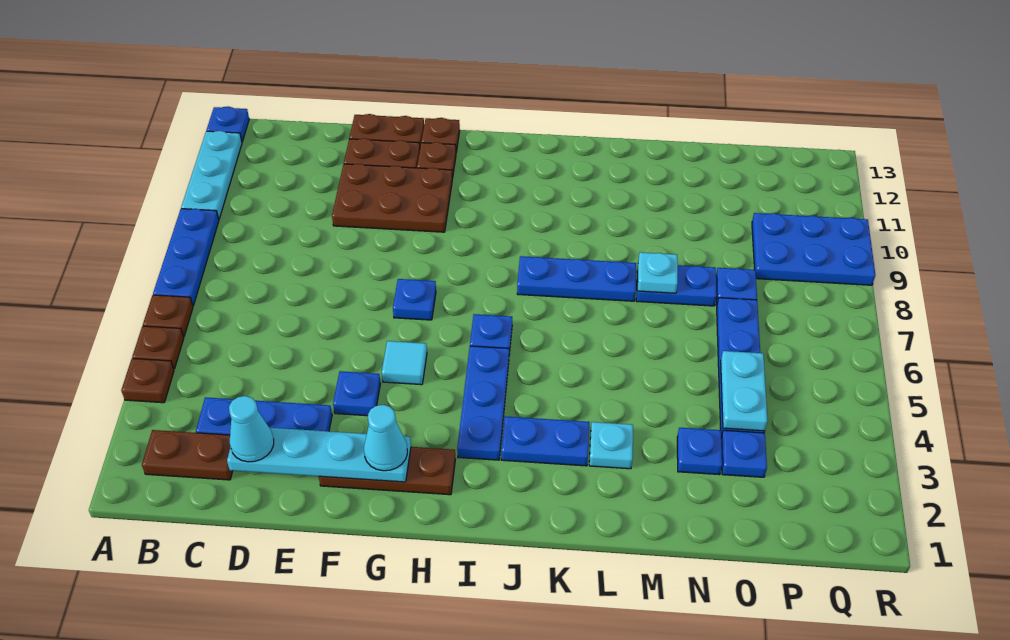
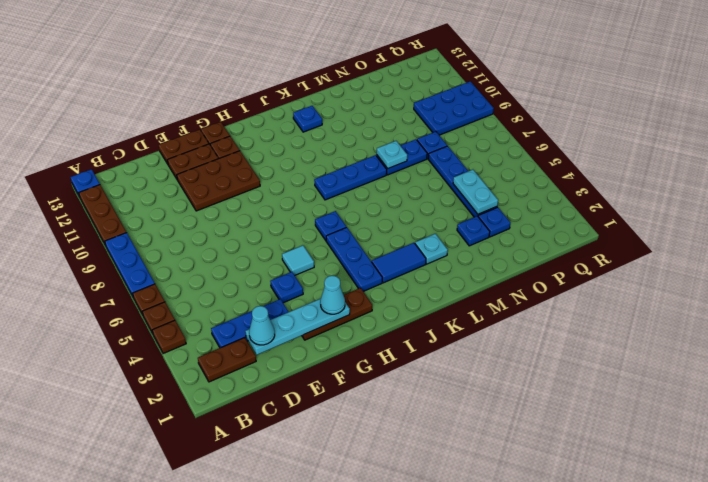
cyan plate A10:A12 level 1 -> brown plate A10:A12 level 1
blue plate G7 level 1 -> blue plate K12 level 1
blue plate J3:K3 level 1 -> blue tile J3:K3 level 1

